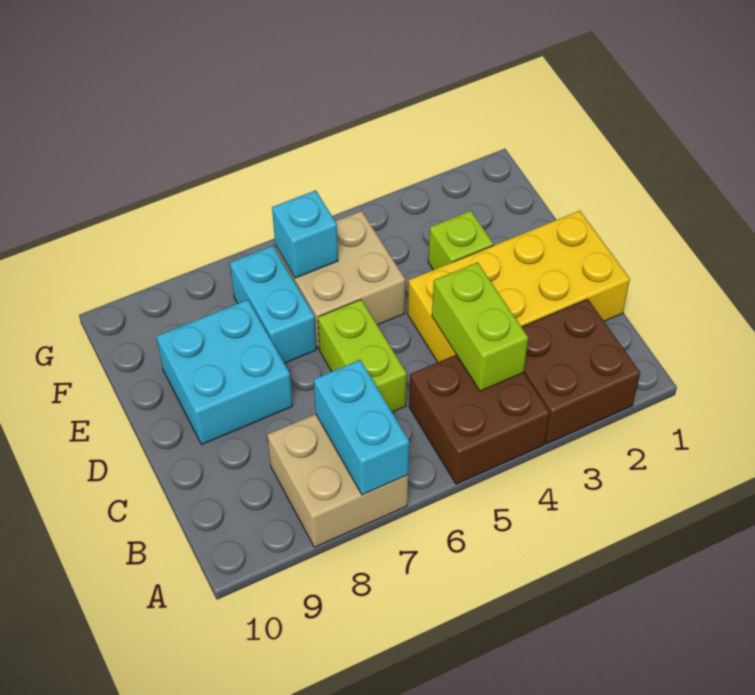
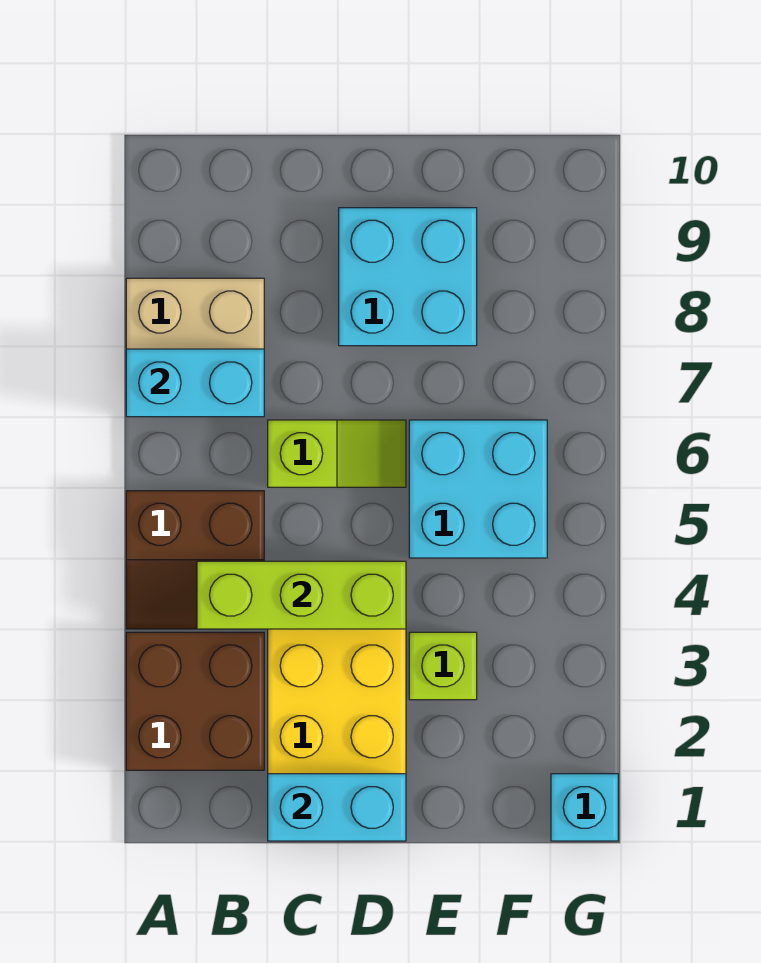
brown brick A4:B5 level 1 -> brown slope A4:B5 level 1 top 5
lime brick B4:C4 level 2 -> lime brick B4:D4 level 2
lime brick C6:D6 level 1 -> lime slope C6:D6 level 1 top C
tan brick E5:F6 level 1 -> cyan brick E5:F6 level 1
cyan brick E7:F7 level 1 -> cyan brick C1:D1 level 2
cyan brick F6 level 2 -> cyan brick G1 level 1

